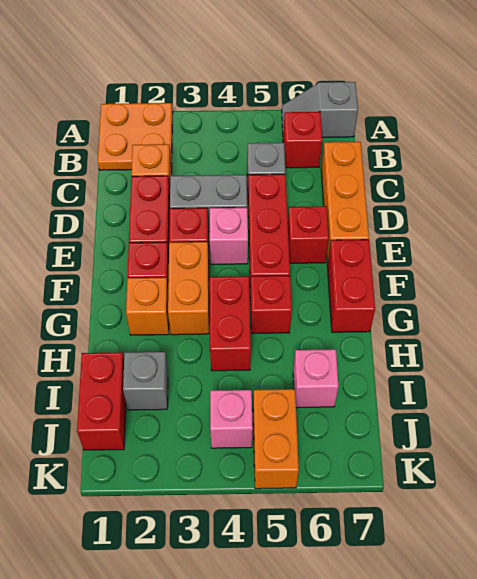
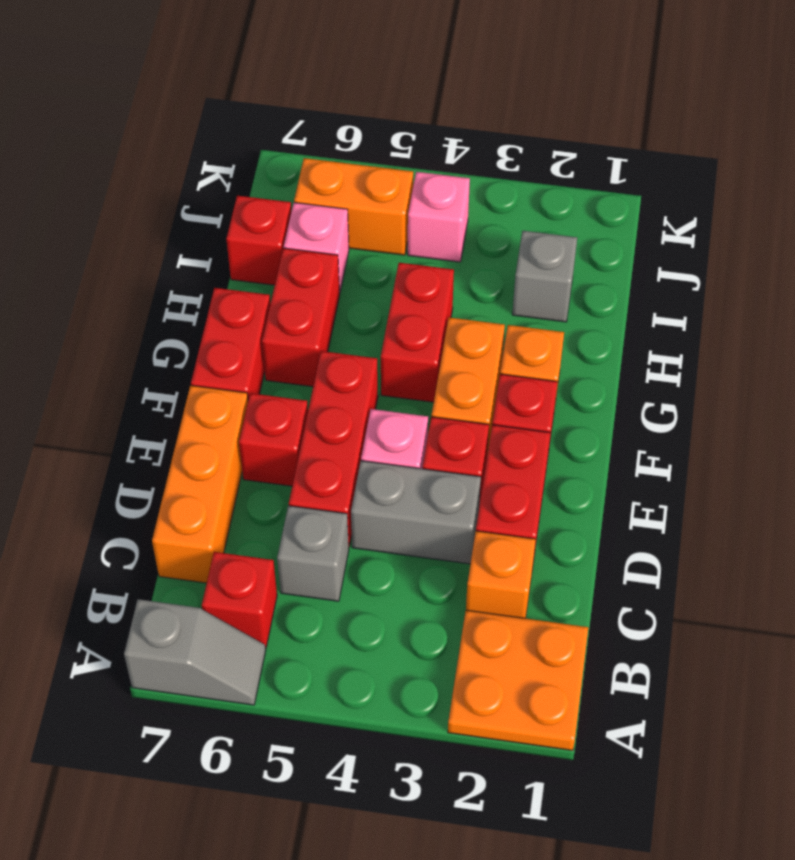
red brick G5 level 1 -> red brick I7 level 1
red brick I1:J1 level 1 -> red brick G6:H6 level 1
orange brick J5:K5 level 1 -> orange brick J5:J6 level 1

